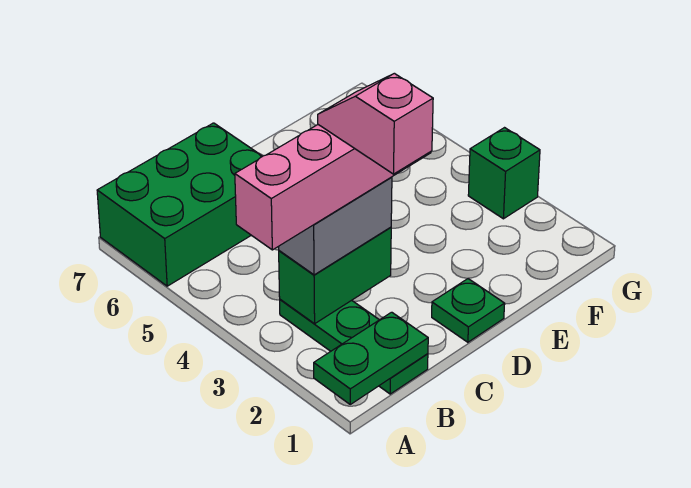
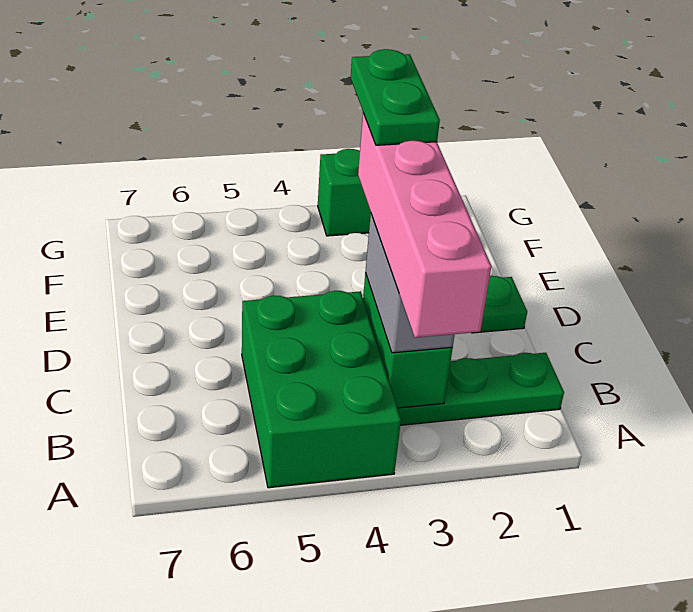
green plate A1:B1 level 2 -> green plate D3:E3 level 5
green brick A6:C7 level 1 -> green brick A4:C5 level 1
pink slope C2:C3 level 5 top 2 -> none

